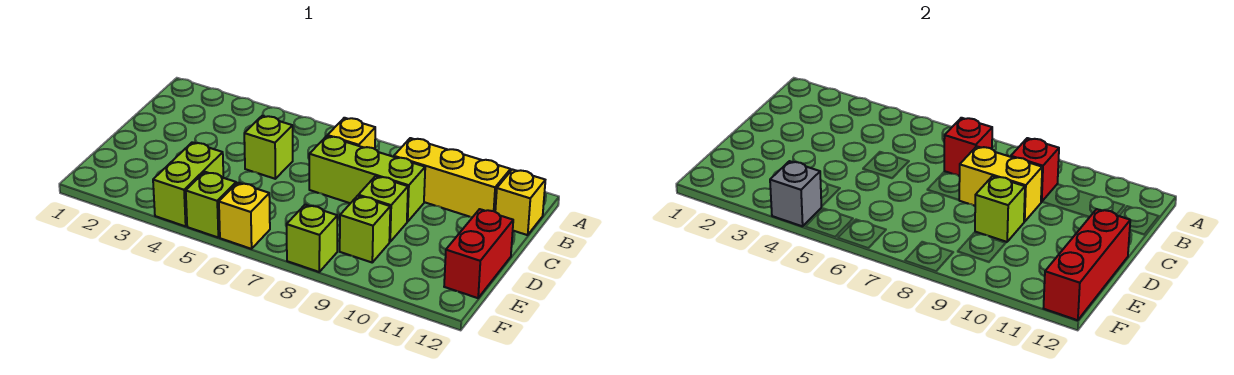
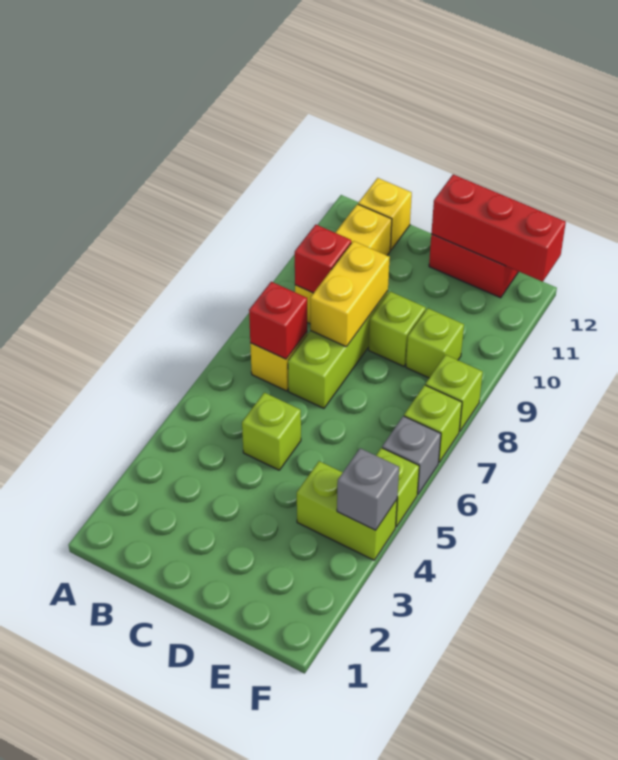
lime brick D9 level 2 -> lime brick F7 level 1
yellow brick F6 level 1 -> grey brick F6 level 1

